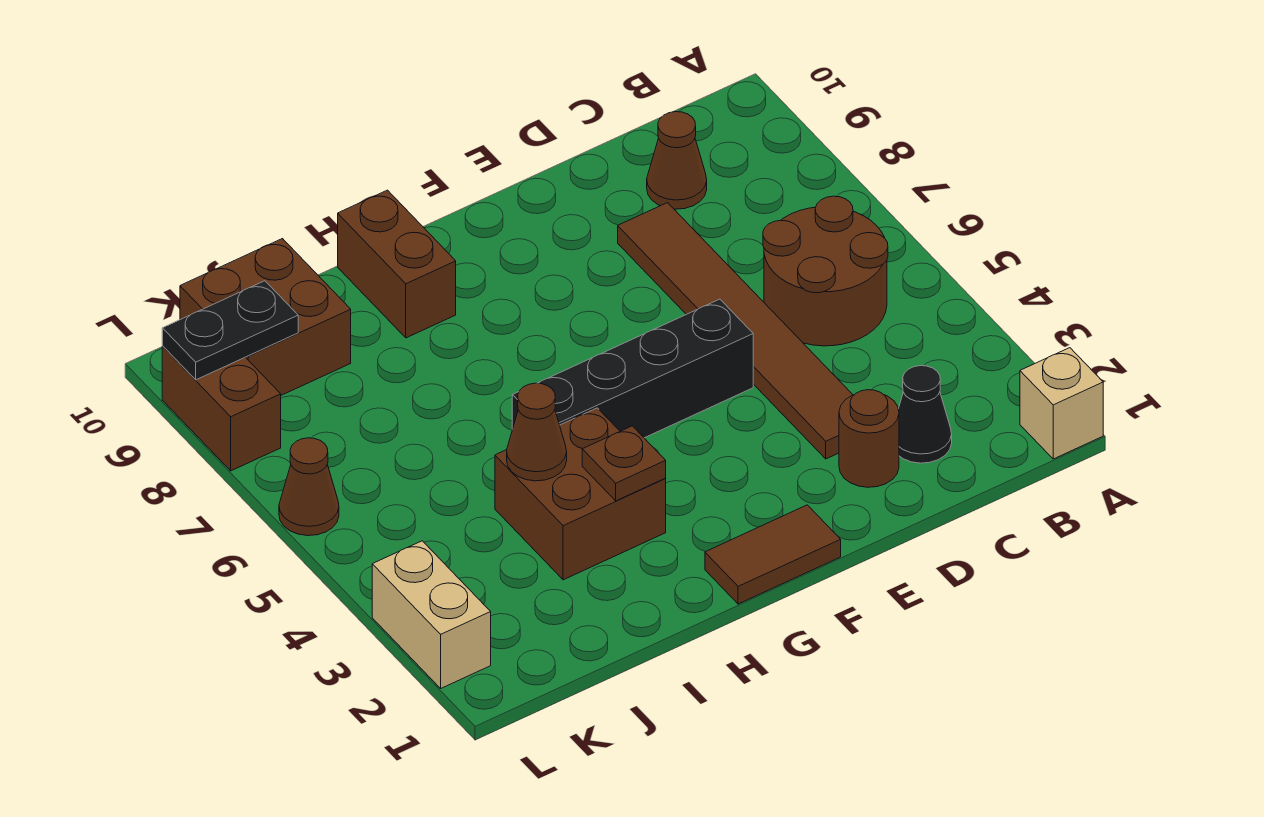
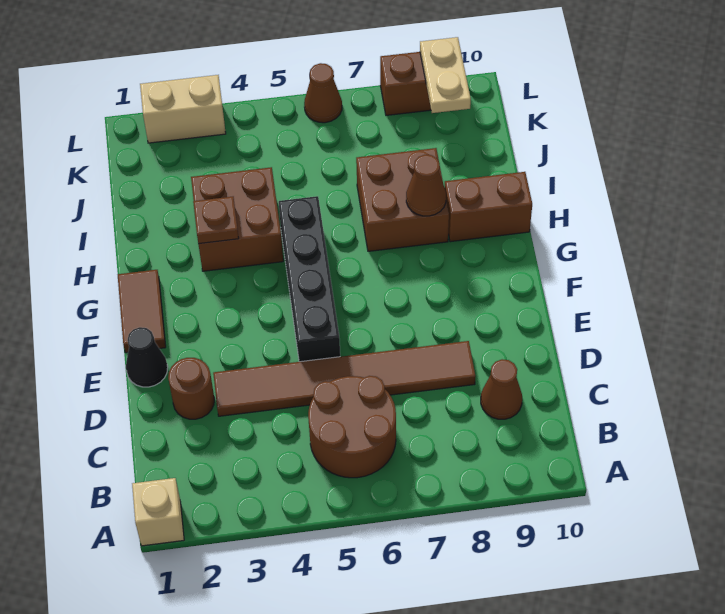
black cone C2 level 1 -> black cone E1 level 1
brown cone I4 level 2 -> brown cone H8 level 2
brown brick J9:K10 level 1 -> brown brick H7:I8 level 1
black plate K9:L9 level 2 -> tan plate K9:L9 level 2

